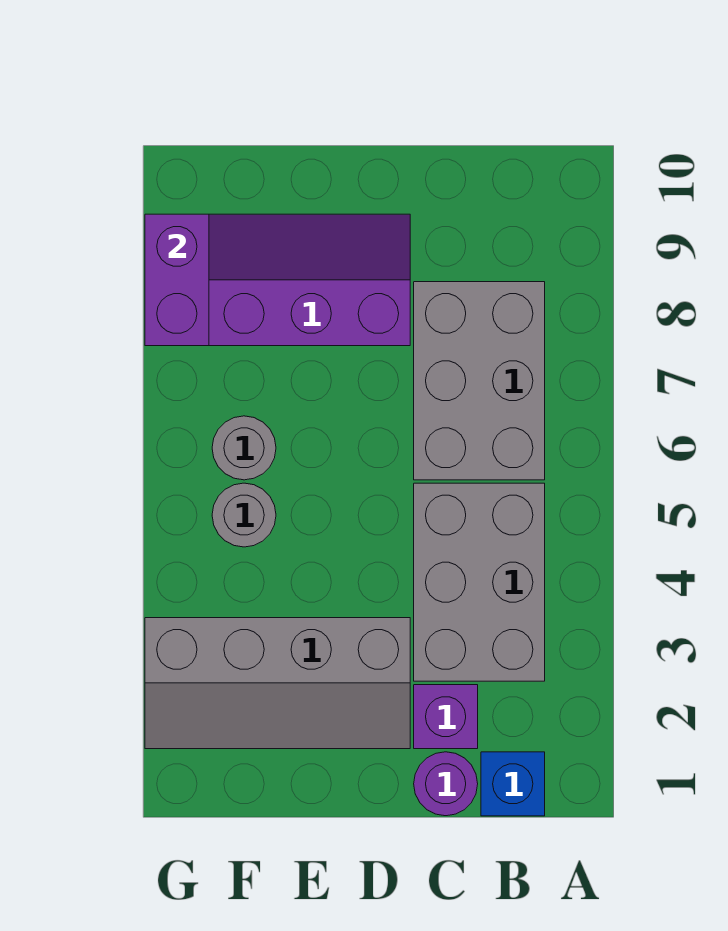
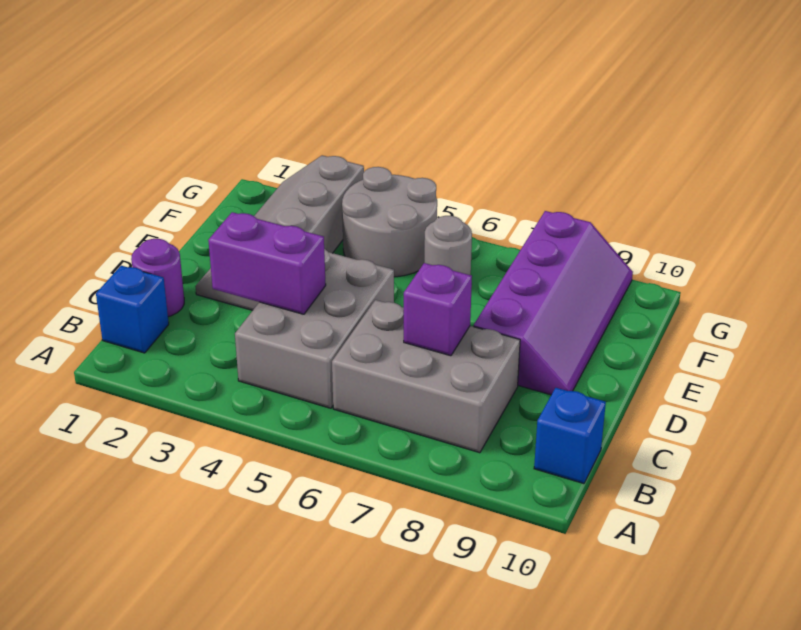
grey brick B3:C5 level 1 -> grey brick B4:D5 level 1
none -> blue brick B10 level 1
purple brick C2 level 1 -> purple brick C7 level 2
grey round brick F5 level 1 -> grey round brick F4:G5 level 1
purple brick G8:G9 level 2 -> purple brick C3:C4 level 2

